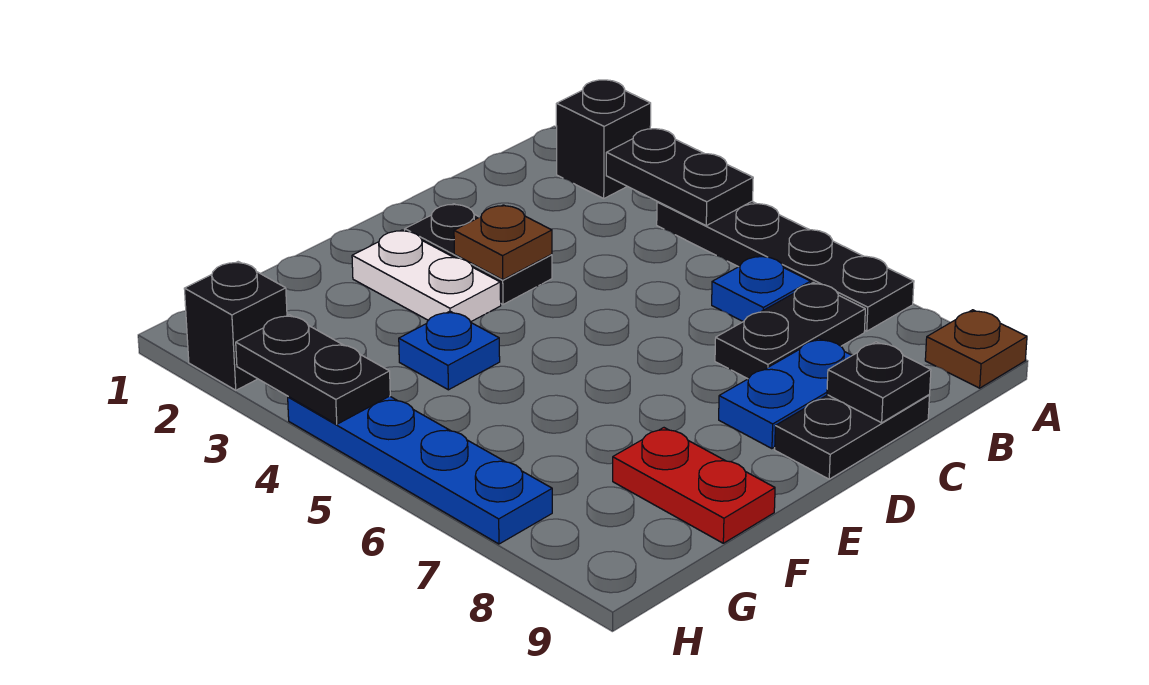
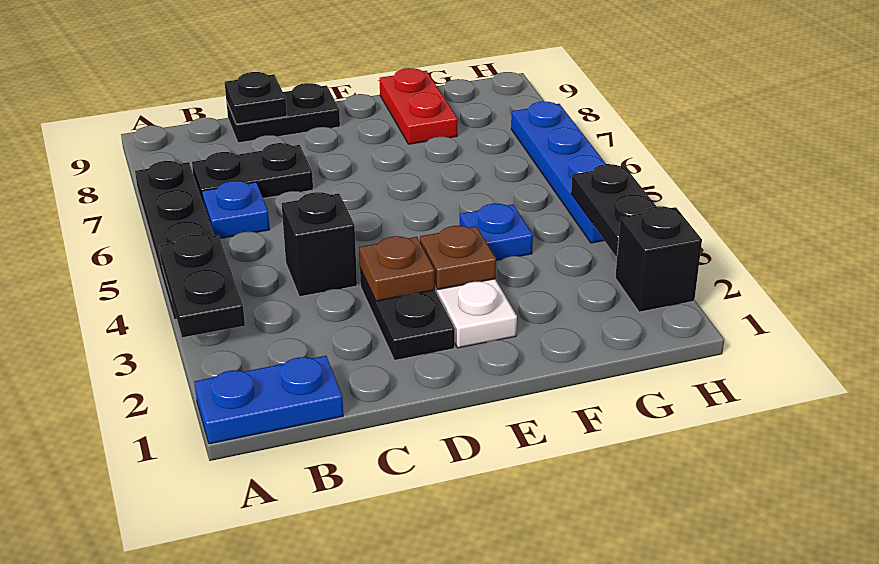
black brick A2 level 1 -> black brick C4 level 1
brown plate A9 level 1 -> brown plate E3 level 2
blue plate C8:D8 level 1 -> blue plate A1:B1 level 1

